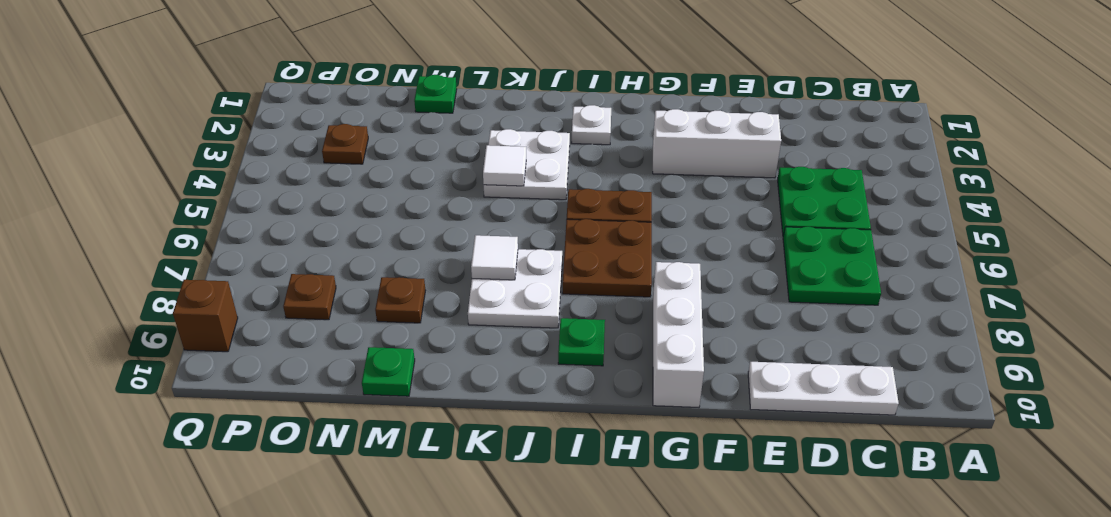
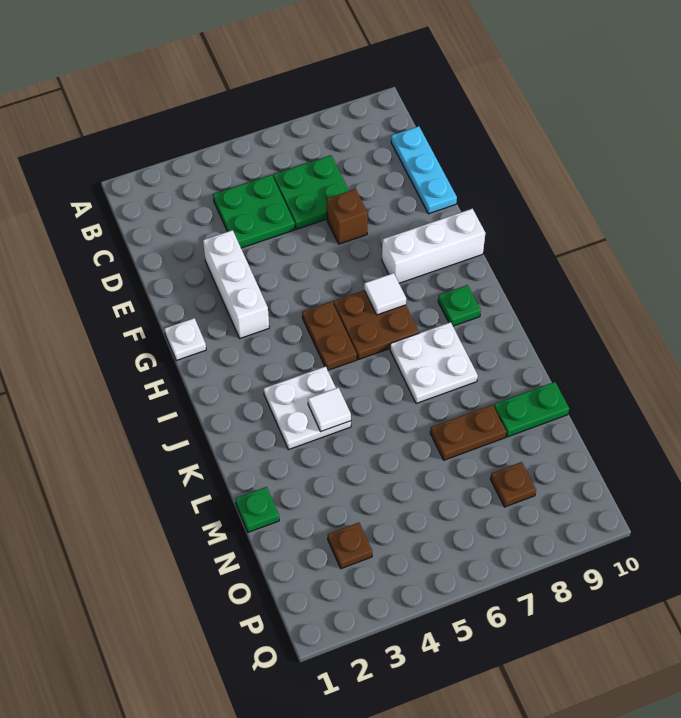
white plate C10:E10 level 1 -> cyan plate C10:E10 level 1
white plate I2 level 1 -> white plate G1 level 1
white tile K7 level 2 -> white tile H7 level 2
brown plate M8 level 1 -> brown plate M7:M8 level 1
green plate M10 level 1 -> green plate M9:M10 level 1
brown brick Q9 level 1 -> brown brick E7 level 1

